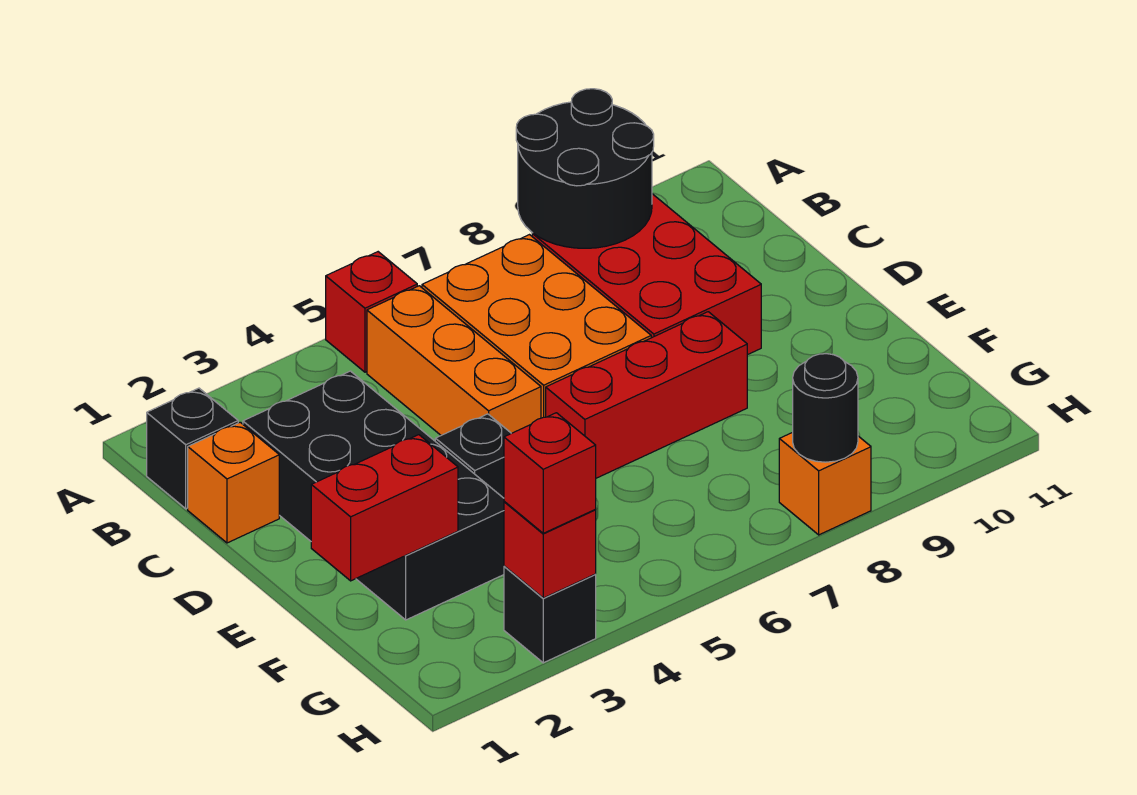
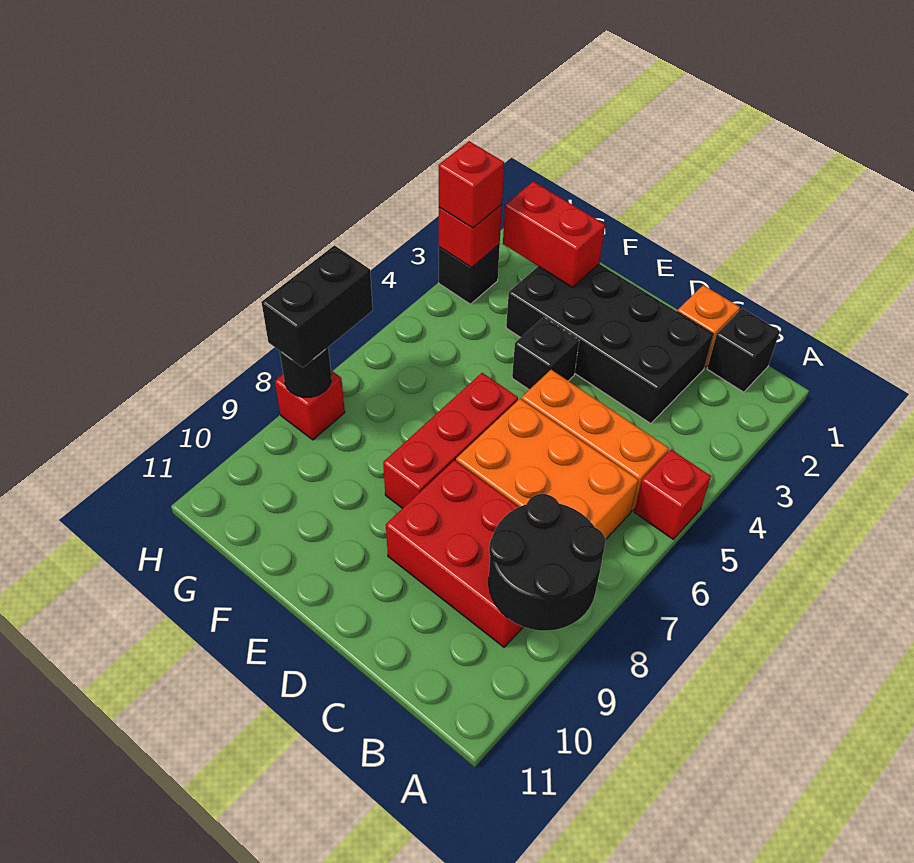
red brick F1:F2 level 2 -> red brick F2:G2 level 2
none -> black brick H7:H8 level 3
orange brick H8 level 1 -> red brick H8 level 1

